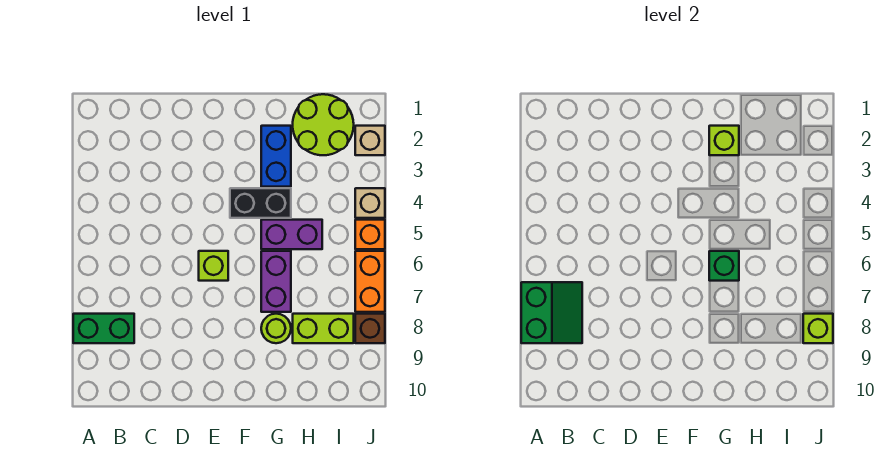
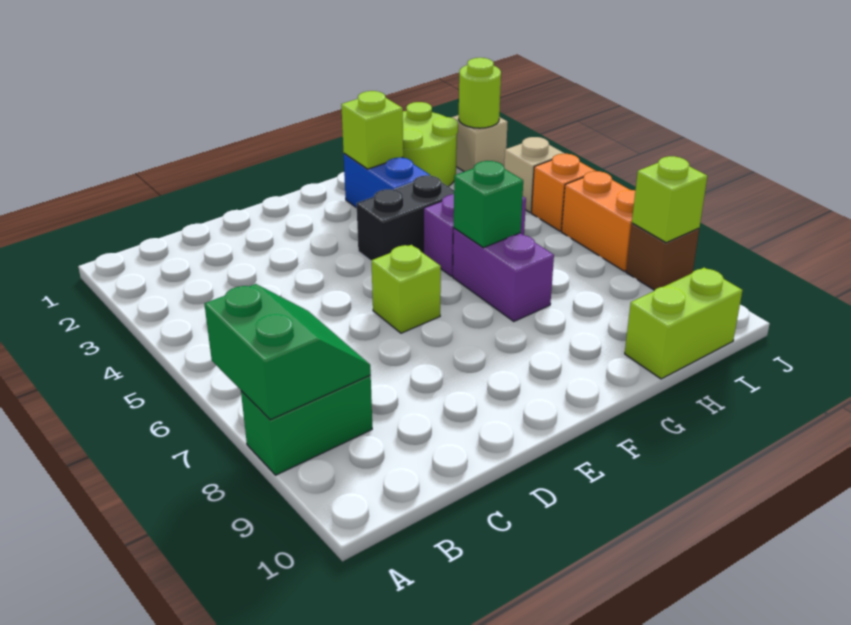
lime round brick G8 level 1 -> lime round brick J2 level 2
lime brick H8:I8 level 1 -> lime brick H10:I10 level 1

